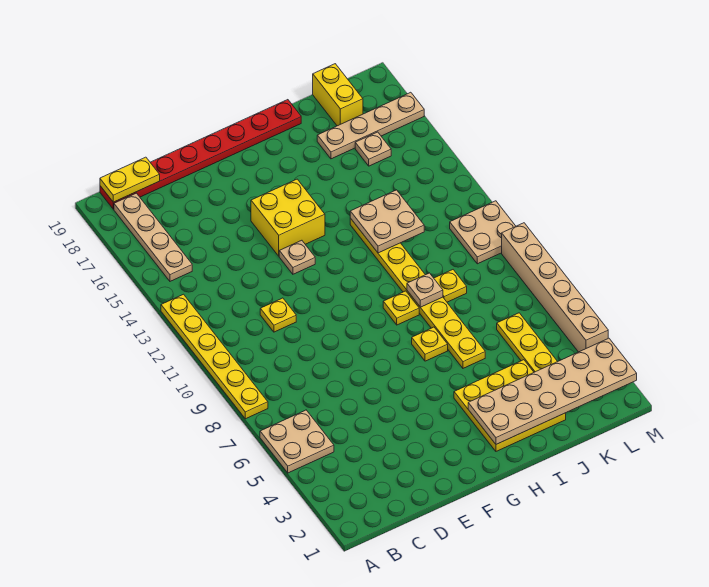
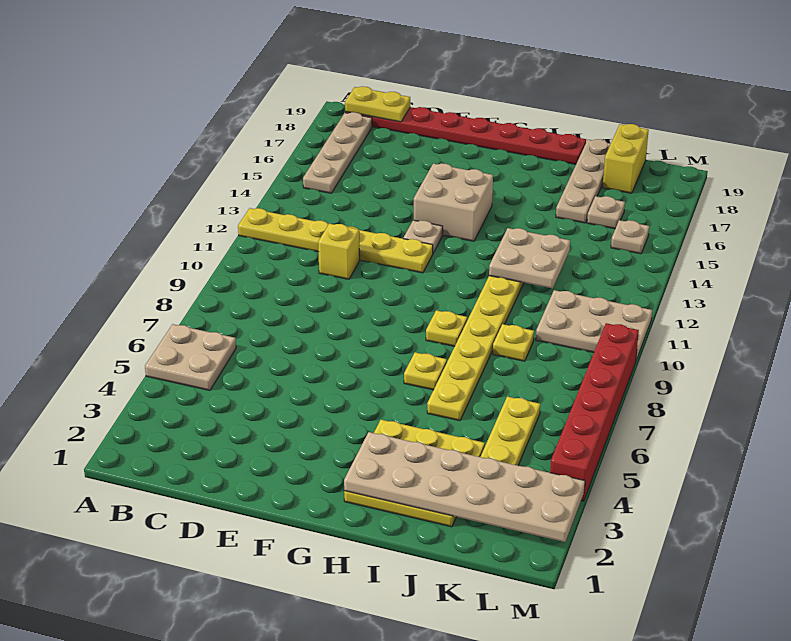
yellow plate A8:A13 level 1 -> yellow plate A12:F12 level 1
yellow plate D11 level 1 -> yellow brick D11 level 1
yellow brick F14:G15 level 1 -> tan brick F14:G15 level 1
tan plate I9 level 2 -> tan plate L15 level 1
tan plate J17:M17 level 1 -> tan plate J16:J19 level 1
tan plate L10:M11 level 1 -> tan plate K10:M11 level 1
tan brick M4:M9 level 1 -> red brick M4:M9 level 1

